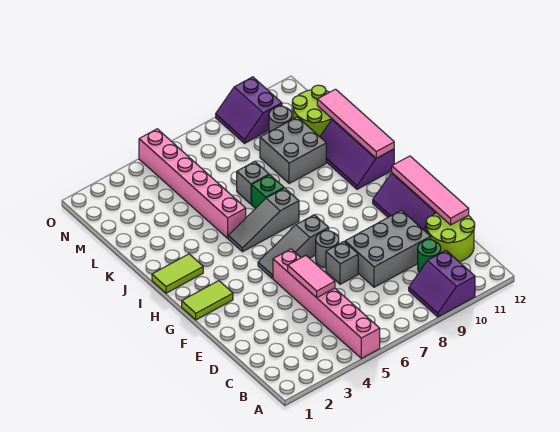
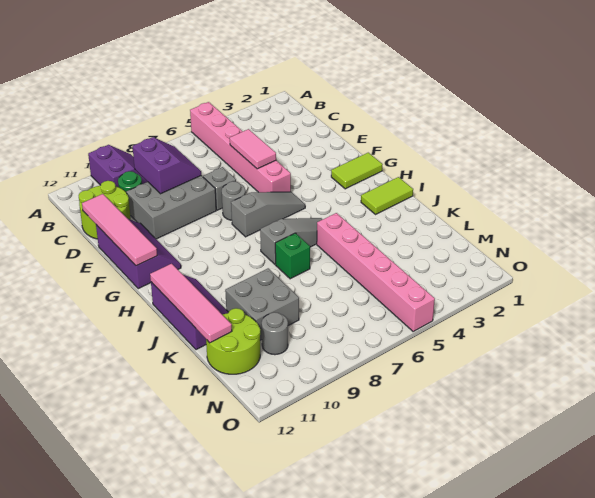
grey brick K7 level 1 -> none
purple slope N9:O10 level 1 top 10 -> purple slope C8:D9 level 2 top 9

